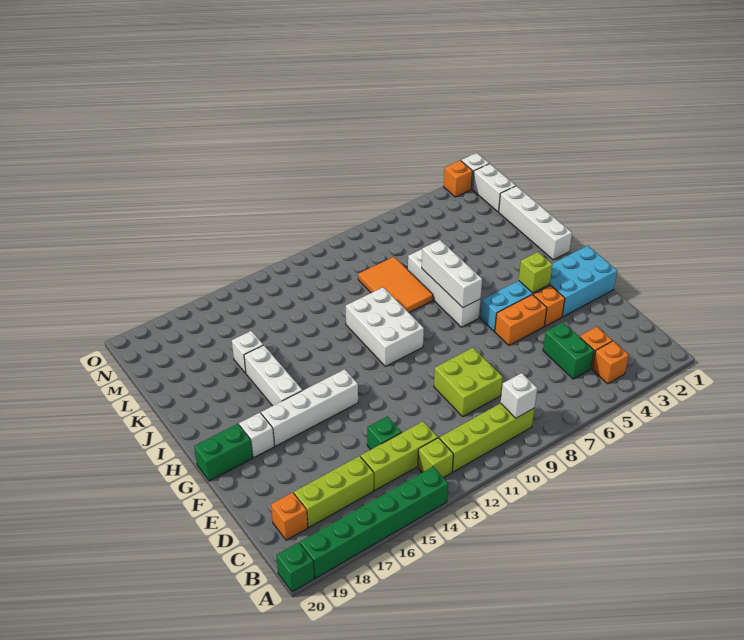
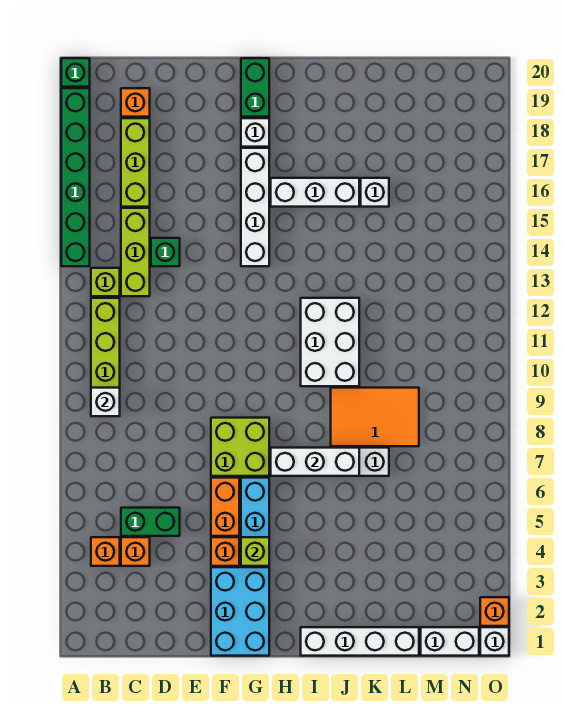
lime brick D9:E10 level 1 -> lime brick F7:G8 level 1
white brick H10:J11 level 1 -> white brick I10:J12 level 1

